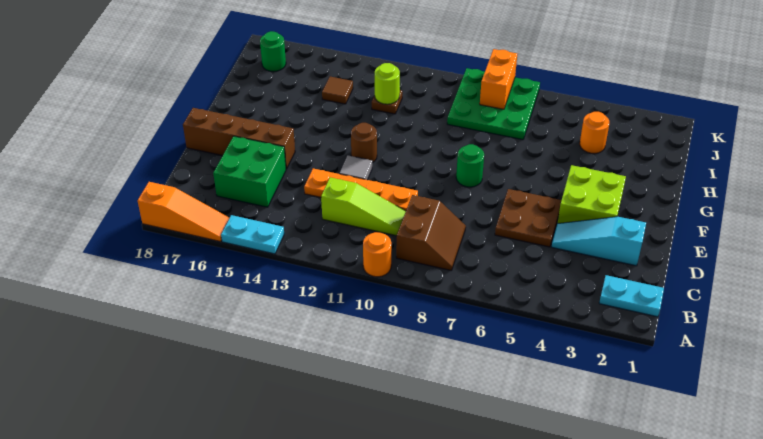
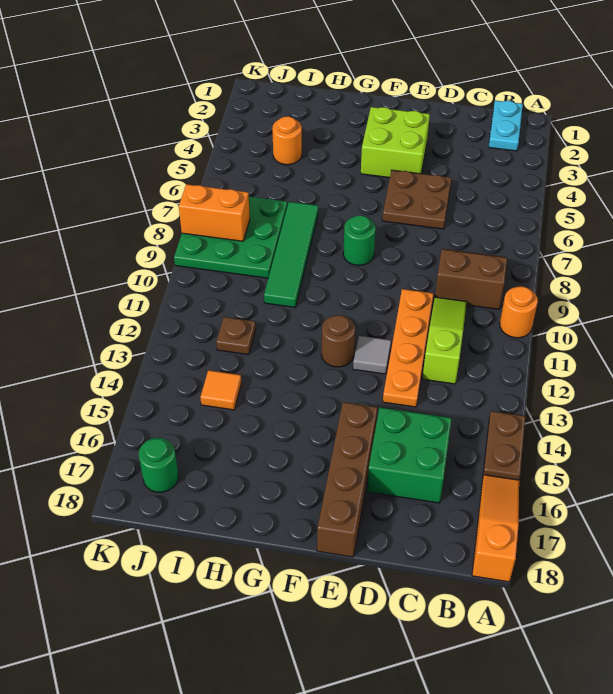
cyan plate A14:A15 level 1 -> brown plate A14:A15 level 1
cyan slope D2:D4 level 1 top 2 -> none
none -> green tile H7:H10 level 1
lime round brick I12 level 2 -> none
brown tile I14 level 1 -> orange tile I14 level 1

